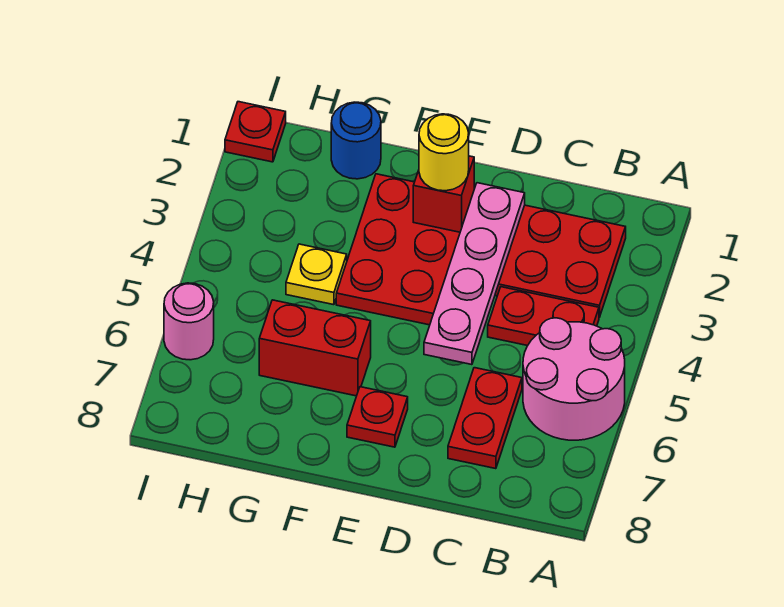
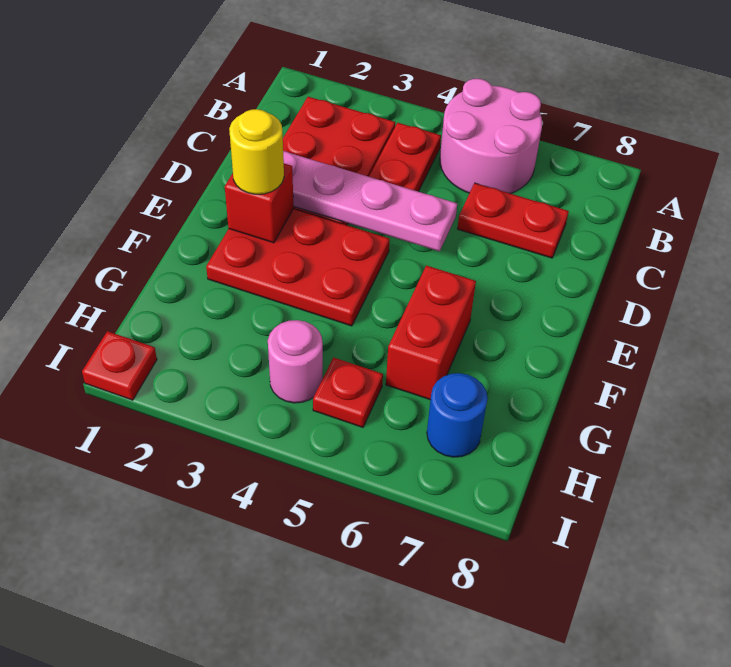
red plate E7 level 1 -> red plate H5 level 1
blue round brick G1 level 1 -> blue round brick H7 level 1
yellow plate G4 level 1 -> none
pink round brick I6 level 1 -> pink round brick H4 level 1

